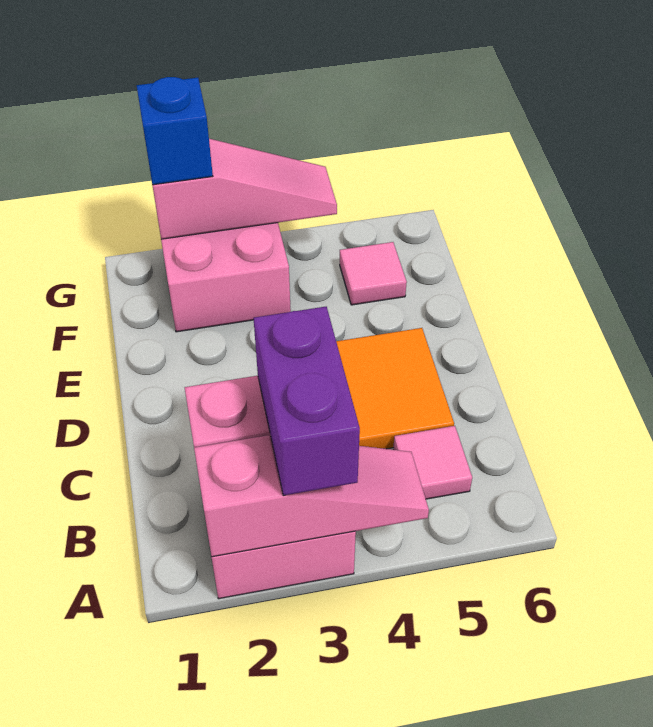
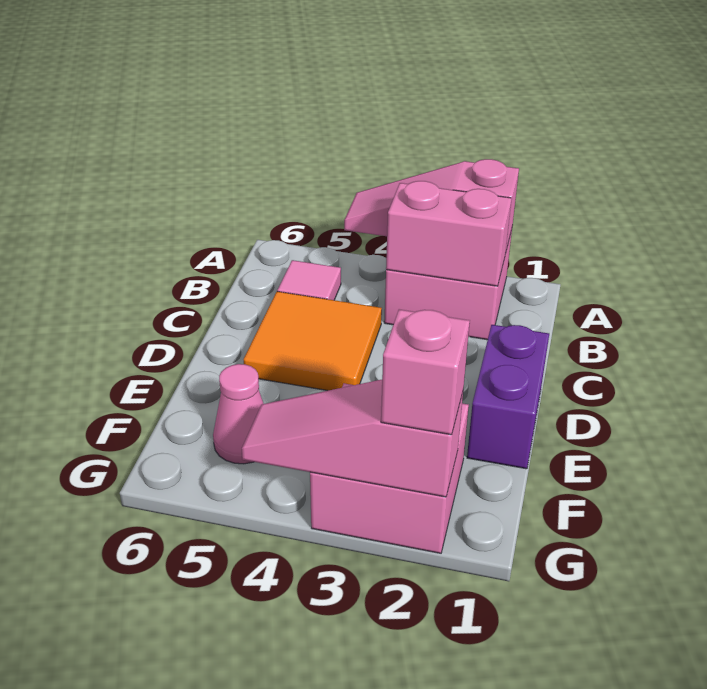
purple brick A3:B3 level 3 -> purple brick D1:E1 level 1
pink tile F5 level 1 -> pink cone F5 level 1
blue brick G2 level 3 -> pink brick G2 level 3

